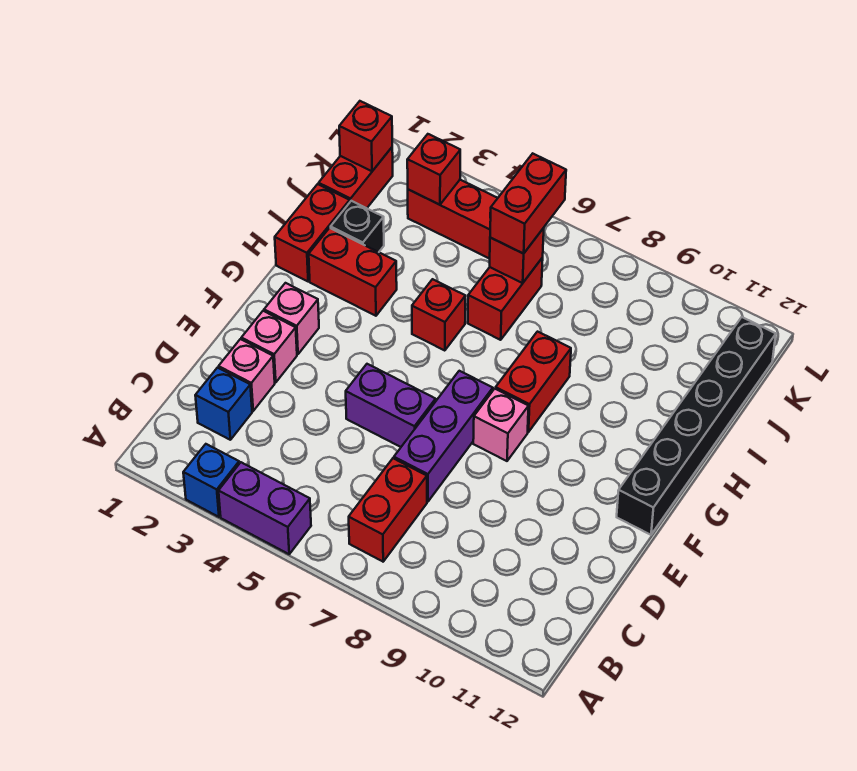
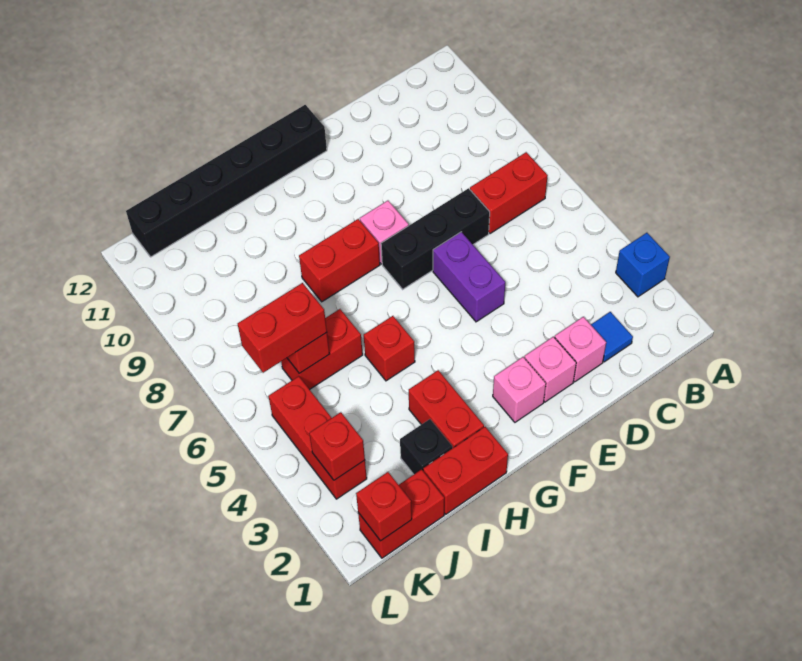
purple brick A4:A5 level 1 -> none
blue brick C2 level 1 -> blue tile C2 level 1
purple brick D7:F7 level 1 -> black brick D7:F7 level 1

